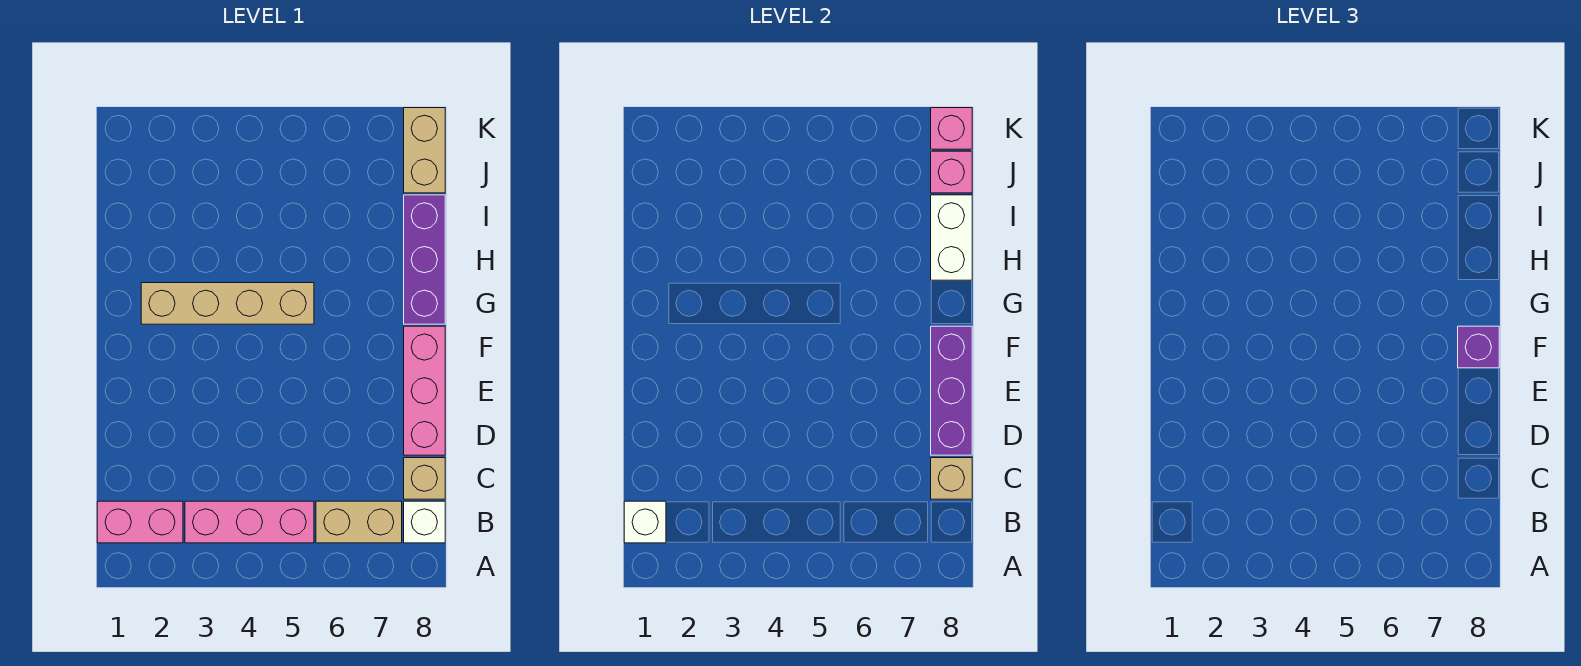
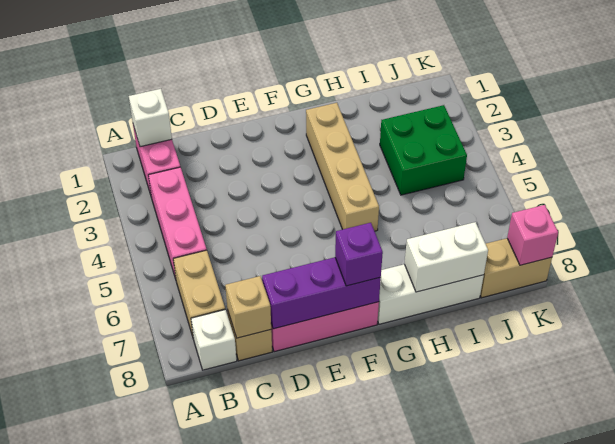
purple brick G8:I8 level 1 -> white brick G8:I8 level 1
none -> green brick I3:J4 level 1
pink brick J8 level 2 -> none

